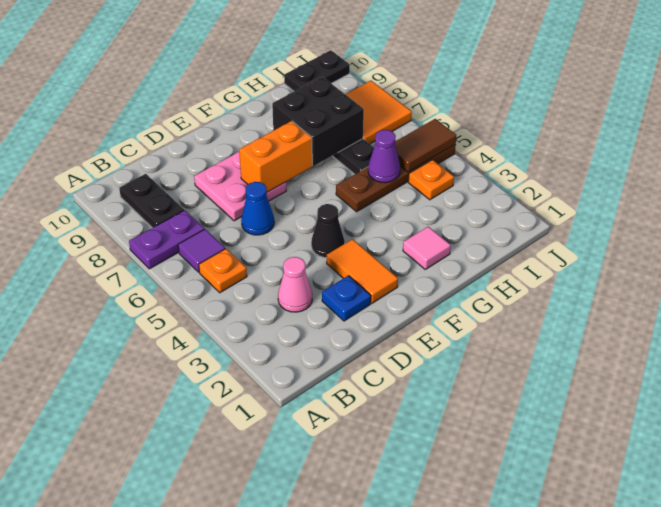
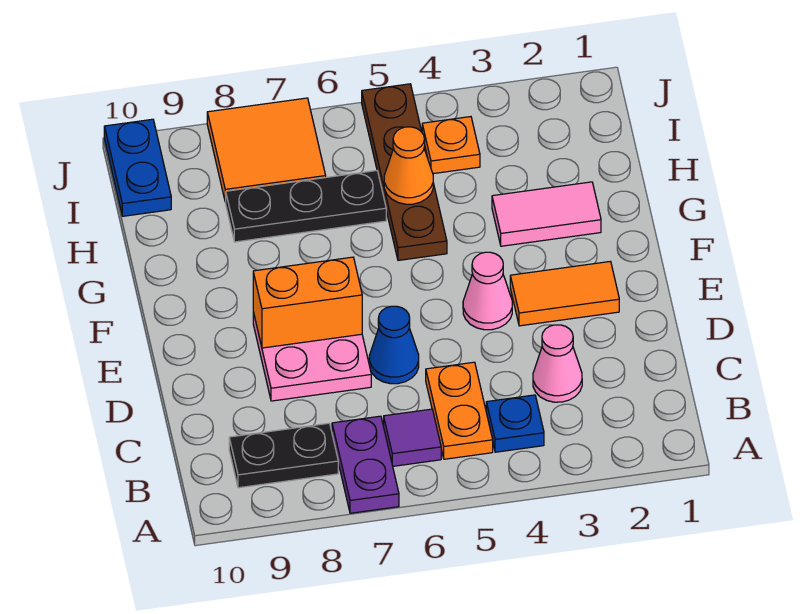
orange plate B5 level 1 -> orange plate B5:C5 level 1
blue plate D2 level 1 -> blue plate B4 level 1
black cone E4 level 1 -> pink cone E4 level 1
orange brick E7:F7 level 2 -> orange brick E7:E8 level 2
pink tile G2 level 1 -> pink tile G2:G3 level 1
black brick G7:H8 level 2 -> none
purple cone H5 level 2 -> orange cone H5 level 2
brown tile I5:J5 level 2 -> none
black plate I10:J10 level 1 -> blue plate I10:J10 level 1

